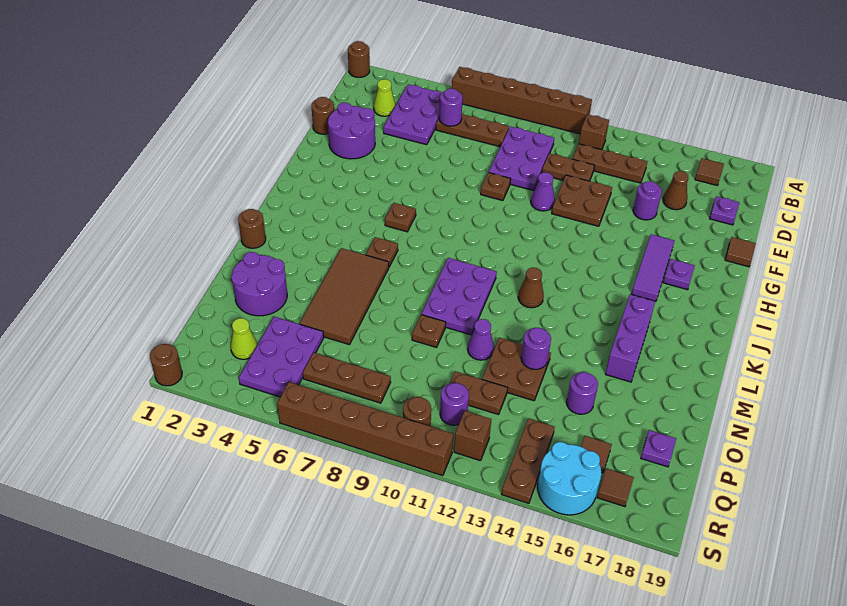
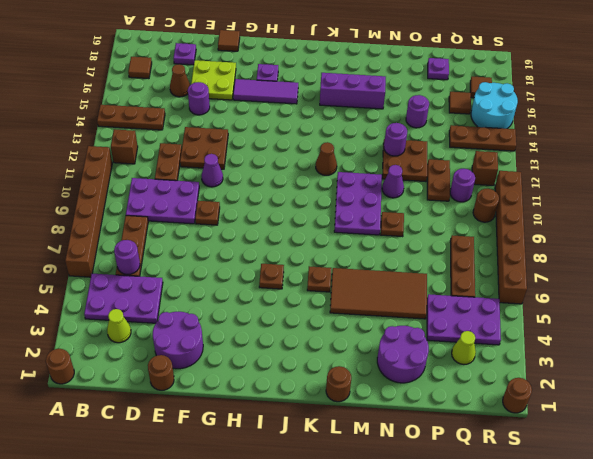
brown plate C12:C14 level 1 -> brown plate A14:C14 level 1
none -> lime plate E16:F17 level 1
purple plate K9:M10 level 1 -> purple plate L9:M11 level 1

